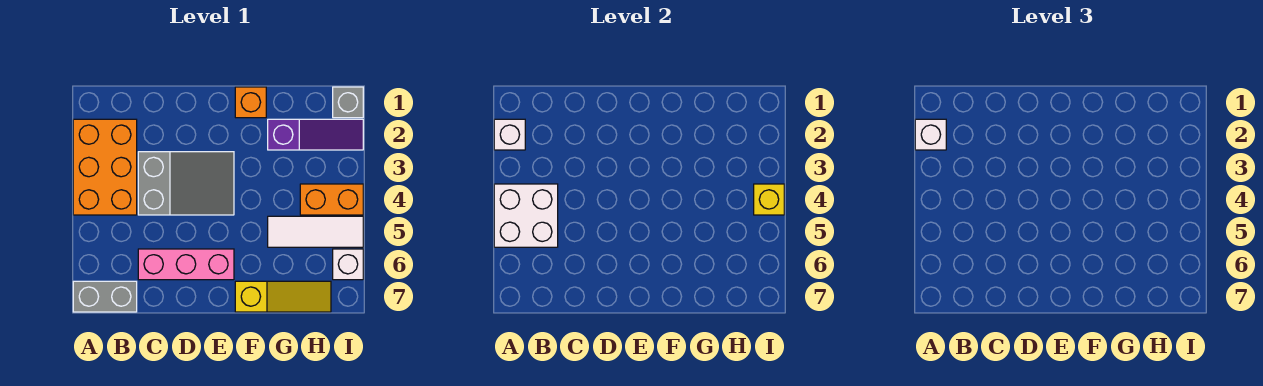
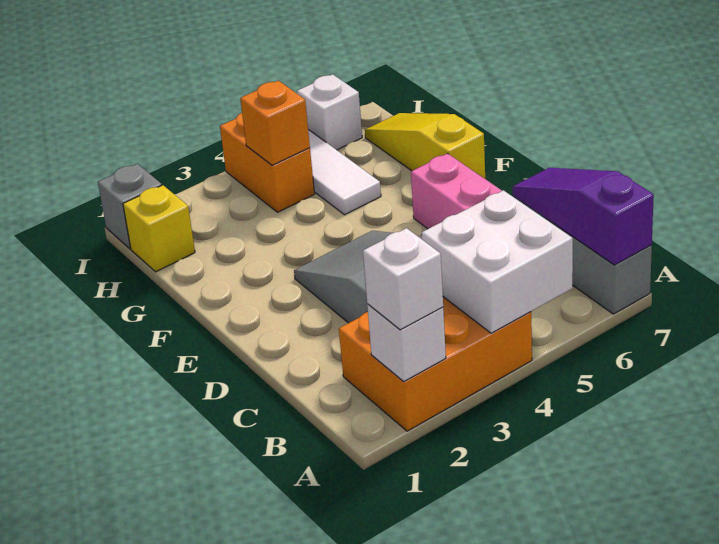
orange brick F1 level 1 -> orange brick H4 level 2
purple slope G2:I2 level 1 top G -> purple slope A7:C7 level 2 top A
yellow brick I4 level 2 -> yellow brick H1 level 1

